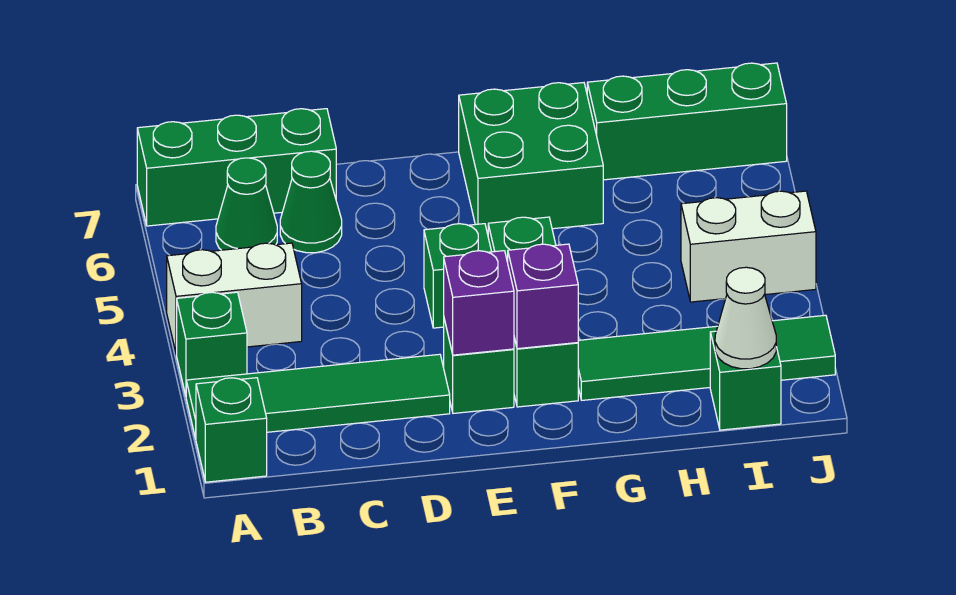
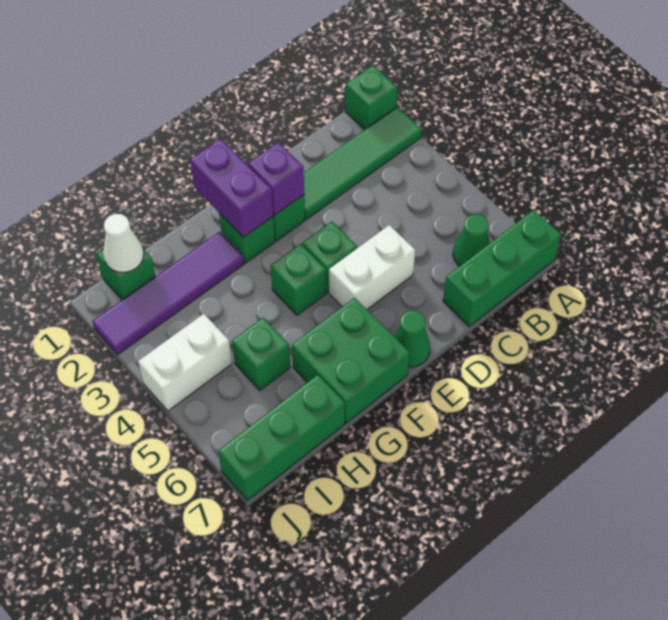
green brick A3 level 1 -> green brick H5 level 1
white brick A4:B4 level 1 -> white brick D5:E5 level 1
green cone C6 level 1 -> green cone E7 level 1
purple brick F2 level 2 -> purple brick F1:F2 level 2
green tile G2:J2 level 1 -> purple tile G2:J2 level 1

